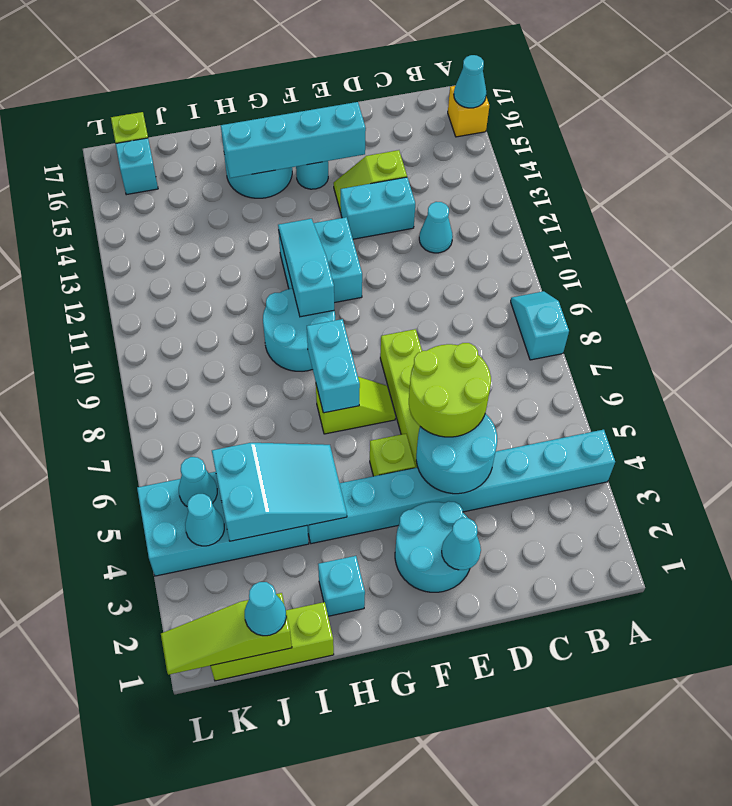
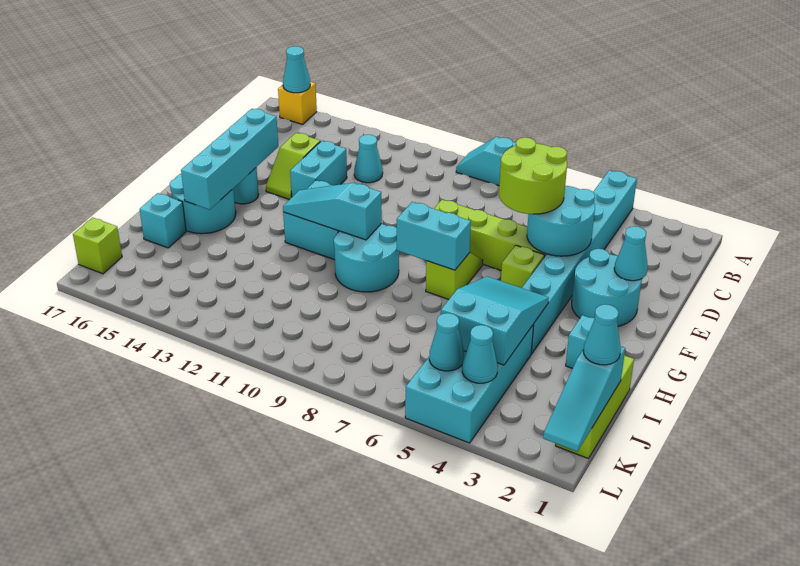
lime slope J1:L1 level 2 top J -> cyan slope J1:L1 level 2 top J
cyan brick K16 level 1 -> cyan brick I16 level 1

